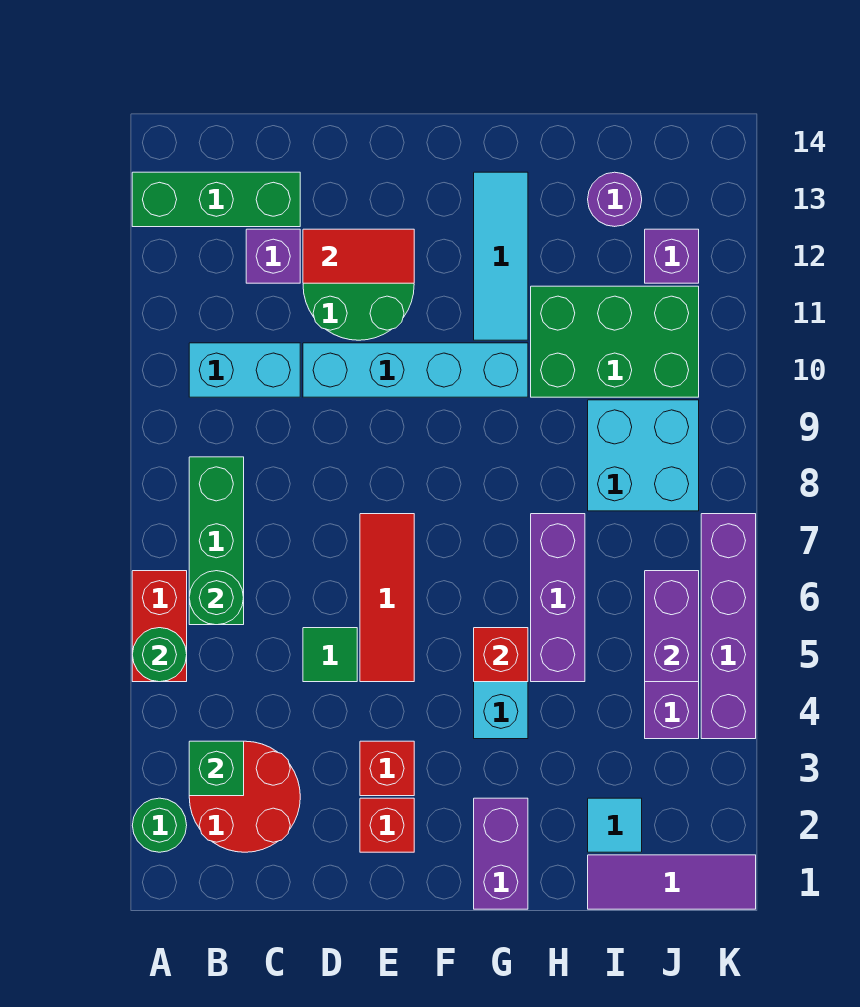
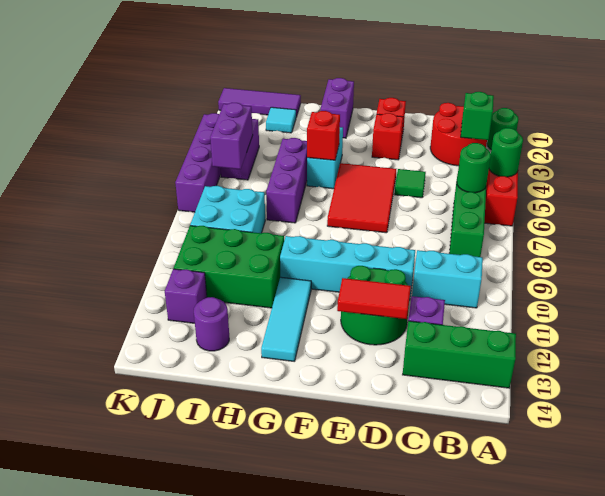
red tile E5:E7 level 1 -> red tile E5:F7 level 1

